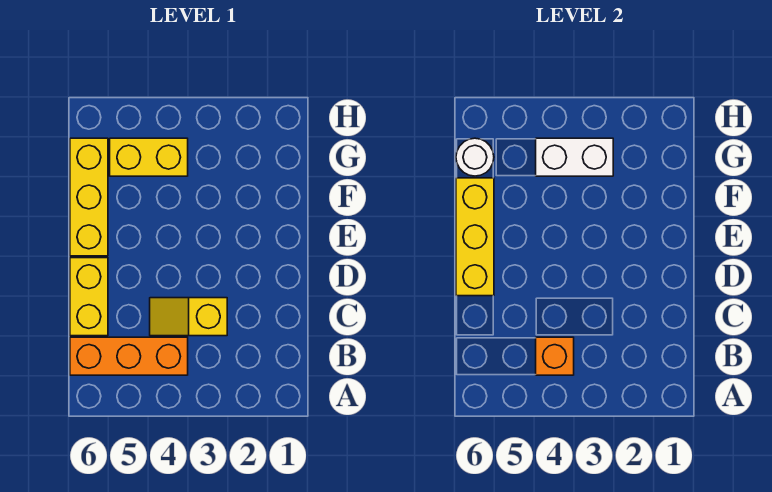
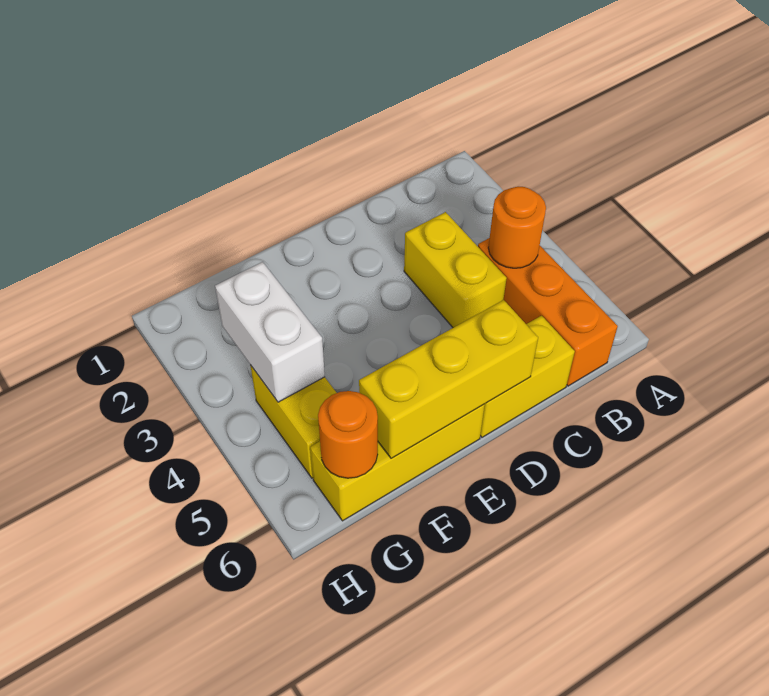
orange brick B4 level 2 -> orange round brick B4 level 2
yellow slope C3:C4 level 1 top 3 -> yellow brick C3:C4 level 1
white round brick G6 level 2 -> orange round brick G6 level 2

